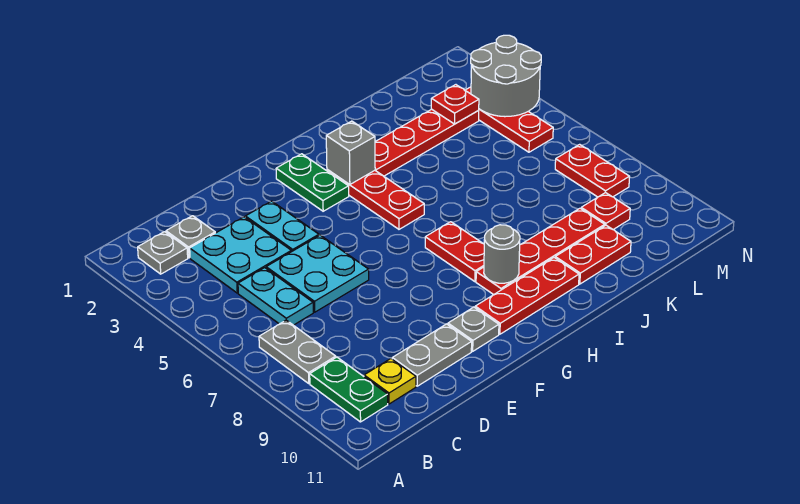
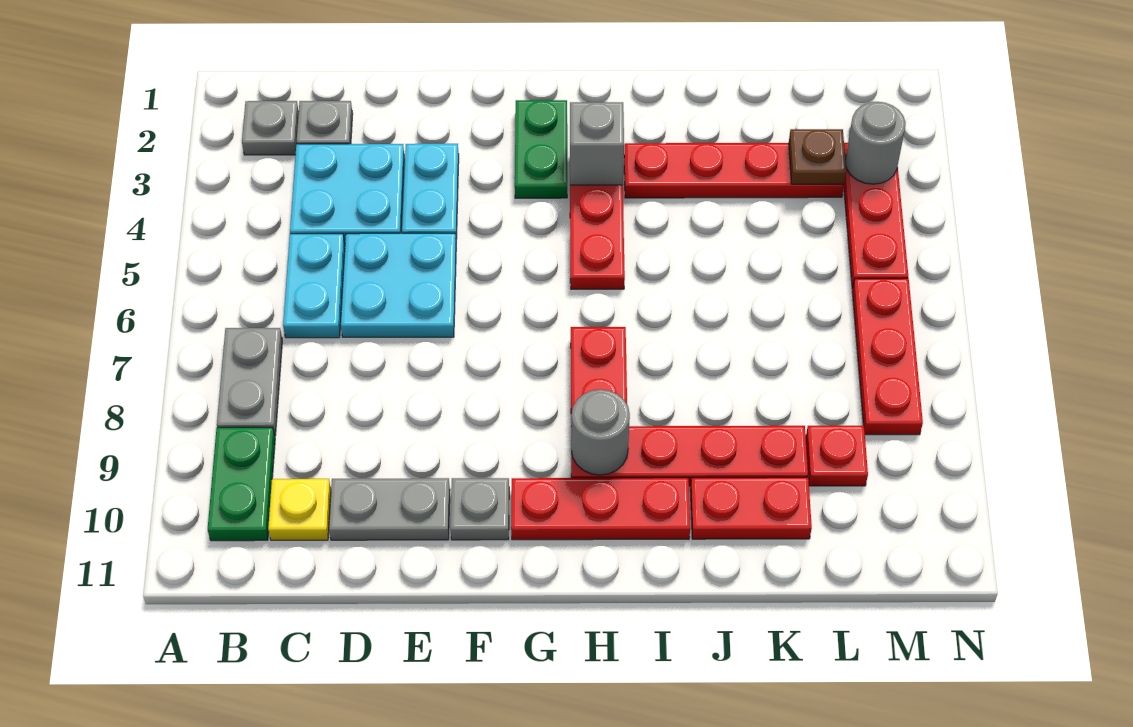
red plate L3 level 2 -> brown plate L3 level 2
grey round brick M3:N4 level 2 -> grey round brick M3 level 2
red plate M7:M8 level 1 -> red plate M6:M8 level 1

